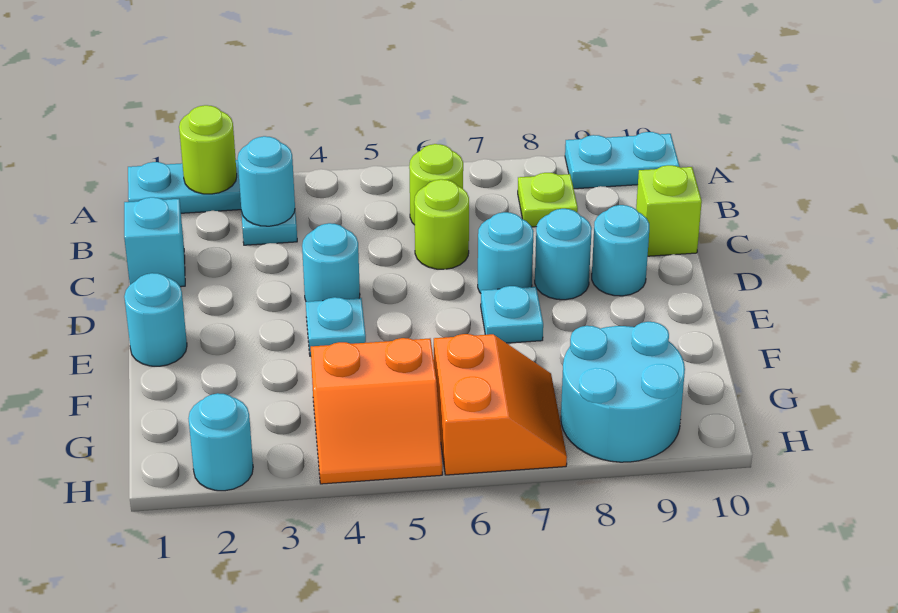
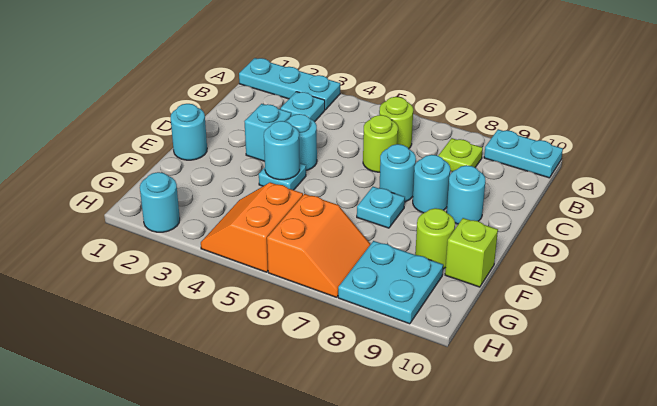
lime round brick A2 level 2 -> lime round brick F9 level 1
cyan round brick B3 level 2 -> cyan round brick E4 level 2
cyan brick C1 level 1 -> cyan brick D3 level 1
lime brick C10 level 1 -> lime brick F10 level 1
orange slope G4:H5 level 1 top G -> orange slope G4:H5 level 1 top 5
cyan round brick G8:H9 level 1 -> cyan plate G8:H9 level 1

